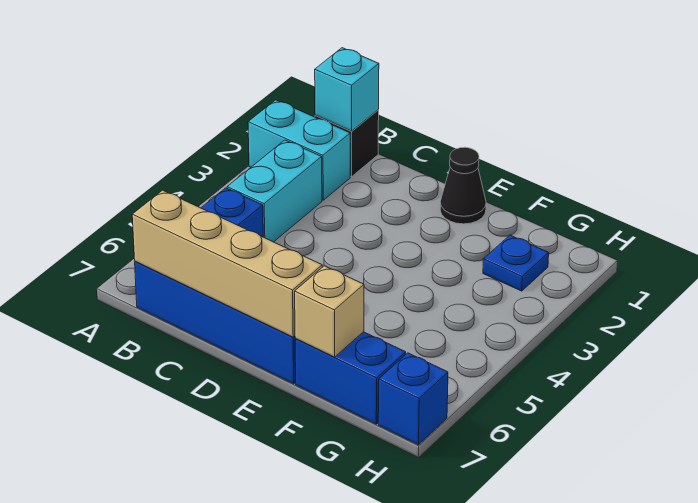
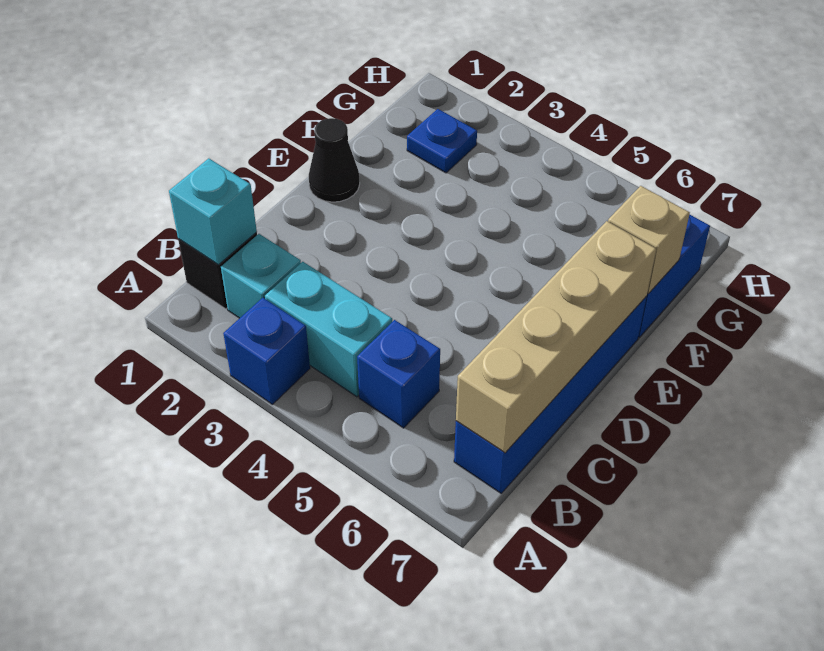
cyan brick A2:B2 level 1 -> cyan brick B2 level 1
blue brick H7 level 1 -> blue brick A3 level 1

